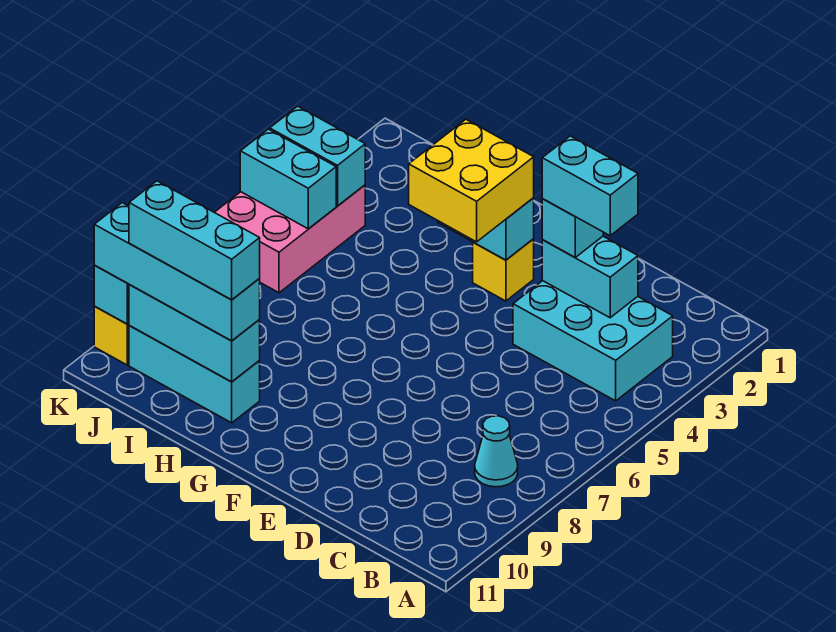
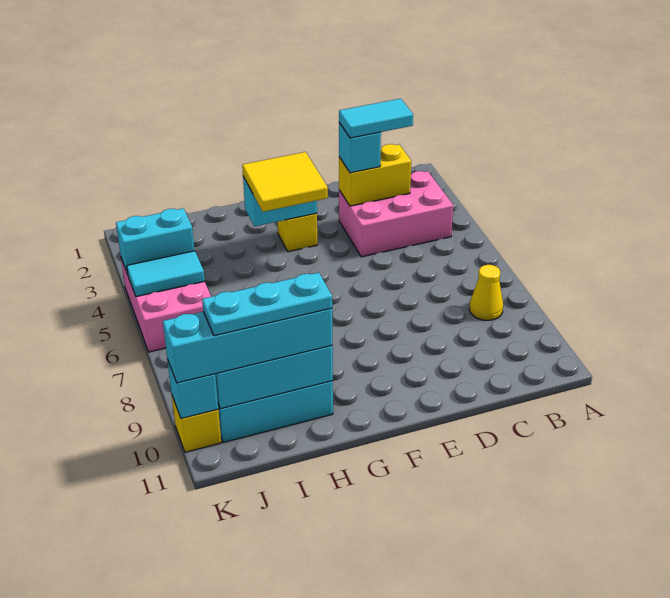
cyan brick B3:D4 level 1 -> pink brick B3:D4 level 1
cyan cone B8 level 1 -> yellow cone B8 level 1
cyan brick C3:D3 level 2 -> yellow brick C3:D3 level 2
cyan brick C3:D3 level 4 -> cyan tile C3:D3 level 4
yellow brick F3:G4 level 3 -> yellow tile F3:G4 level 3
cyan brick H10:J10 level 4 -> cyan plate H10:J10 level 4
cyan brick J5:K5 level 2 -> cyan tile J5:K5 level 2

